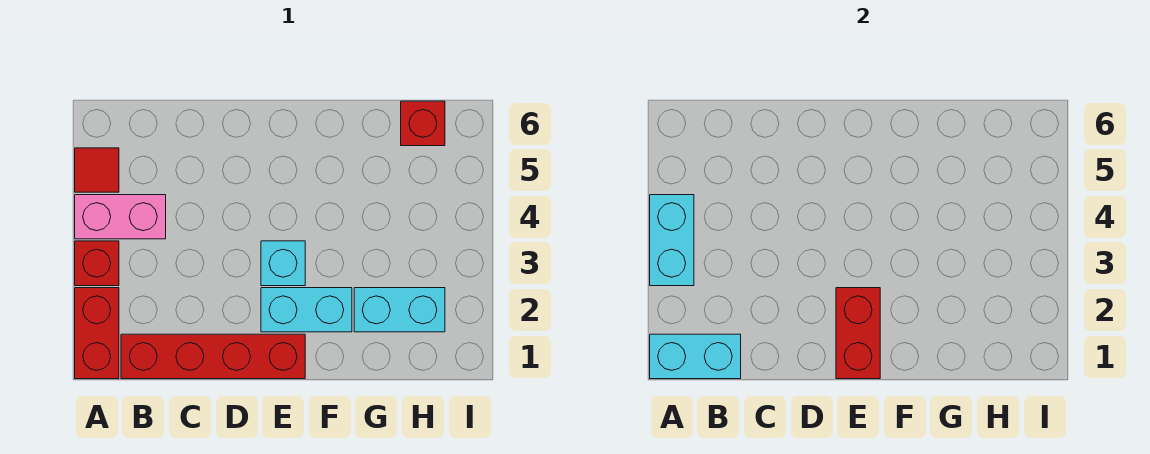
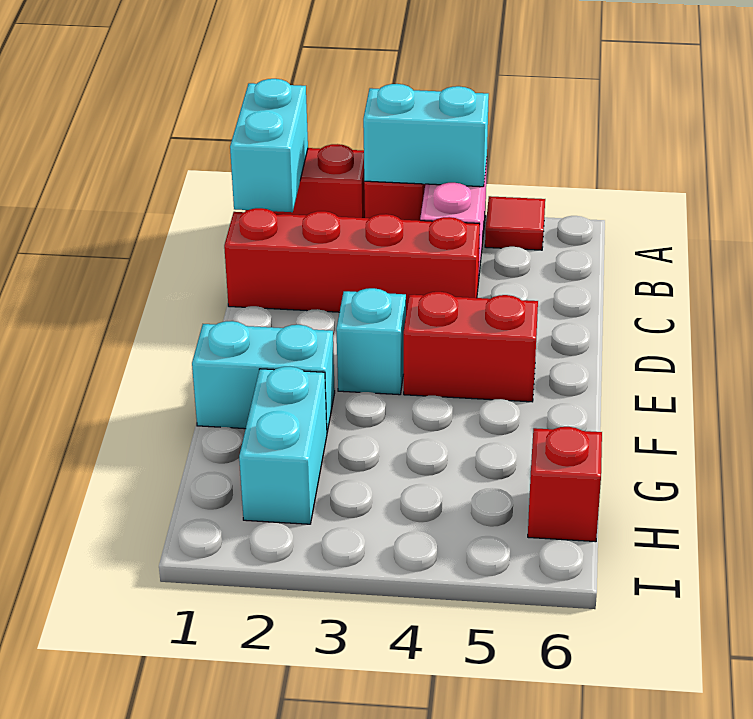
red brick B1:E1 level 1 -> red brick C1:C4 level 1
red brick E1:E2 level 2 -> red brick E4:E5 level 1
cyan brick E2:F2 level 1 -> cyan brick F1:F2 level 1

